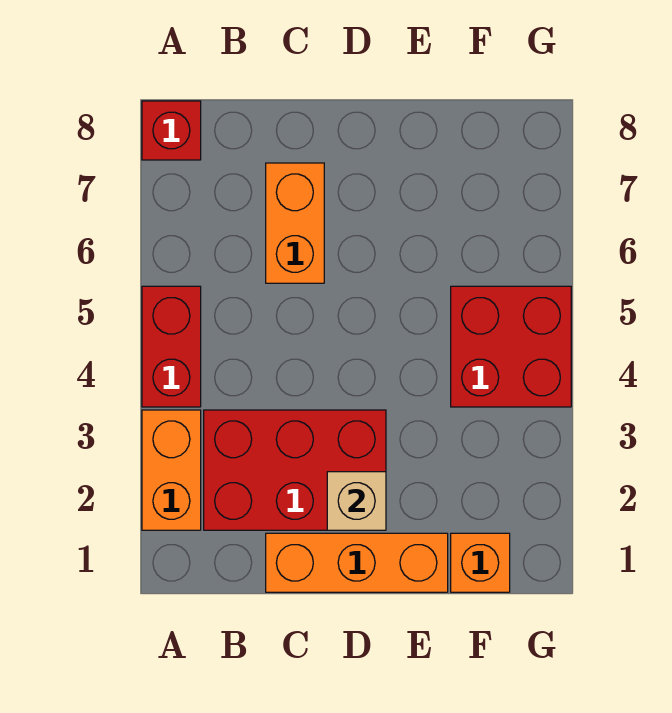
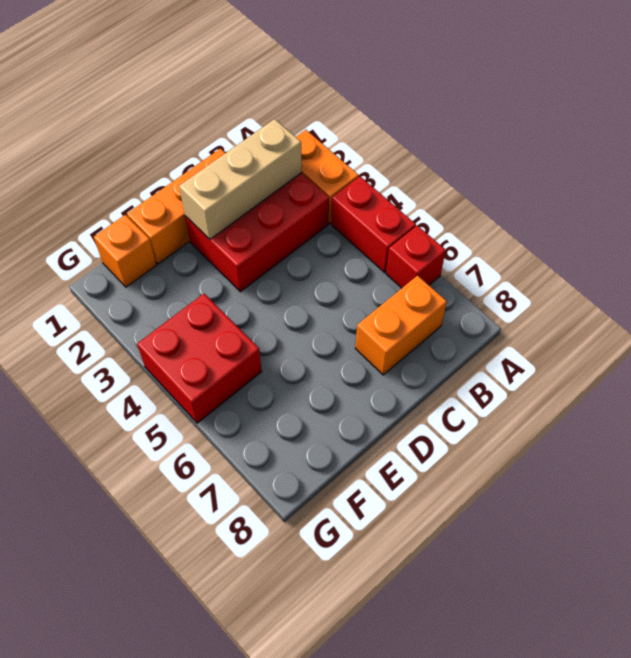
red brick A8 level 1 -> red brick A6 level 1
orange brick C6:C7 level 1 -> orange brick B7:C7 level 1
tan brick D2 level 2 -> tan brick B2:D2 level 2

